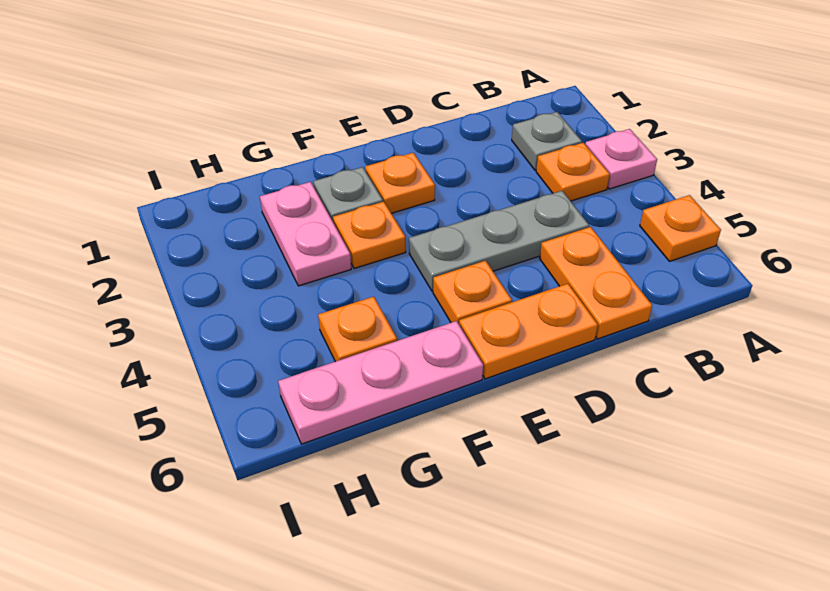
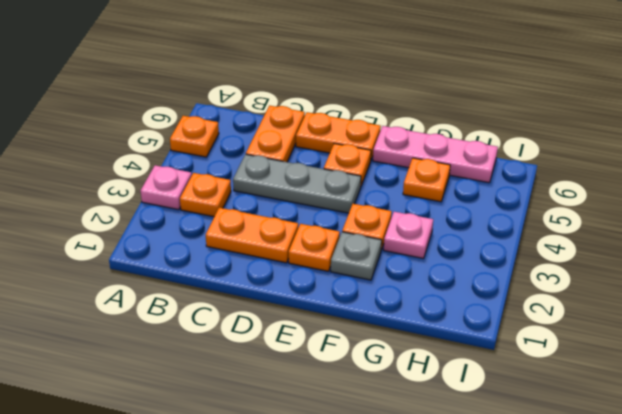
grey plate B2 level 1 -> none
none -> orange plate C2:D2 level 1
pink plate G2:G3 level 1 -> pink plate G3 level 1

